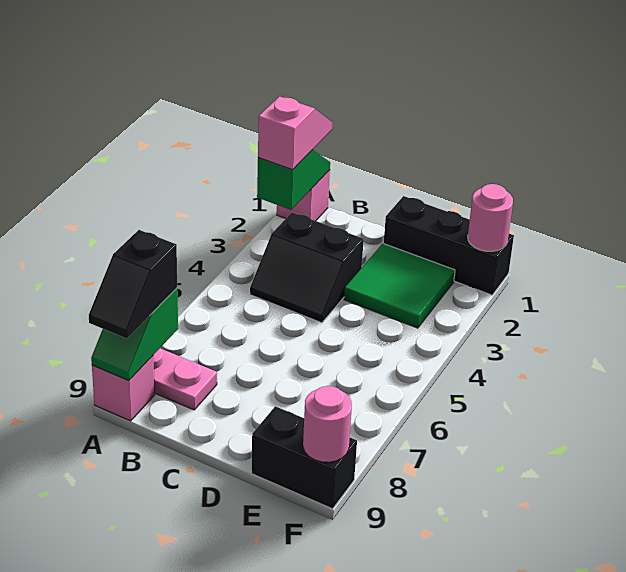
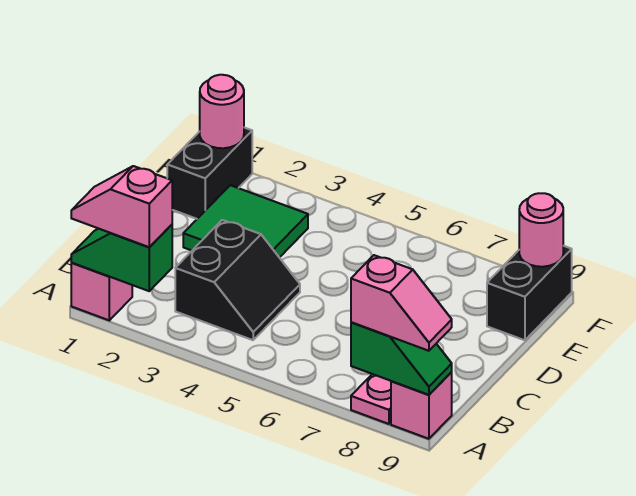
black slope A8:A9 level 3 top 8 -> pink slope A8:A9 level 3 top 8
black brick D1:F1 level 1 -> black brick E1:F1 level 1

